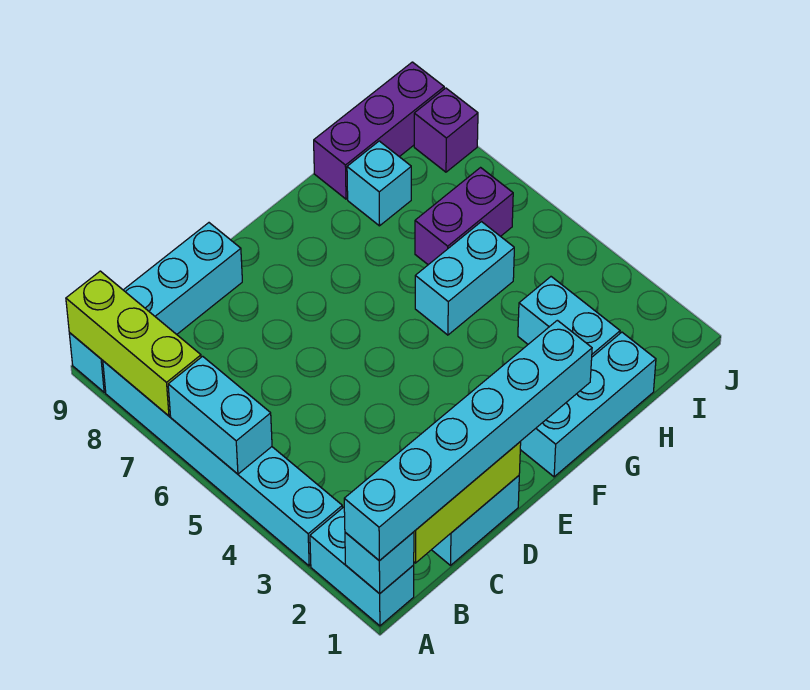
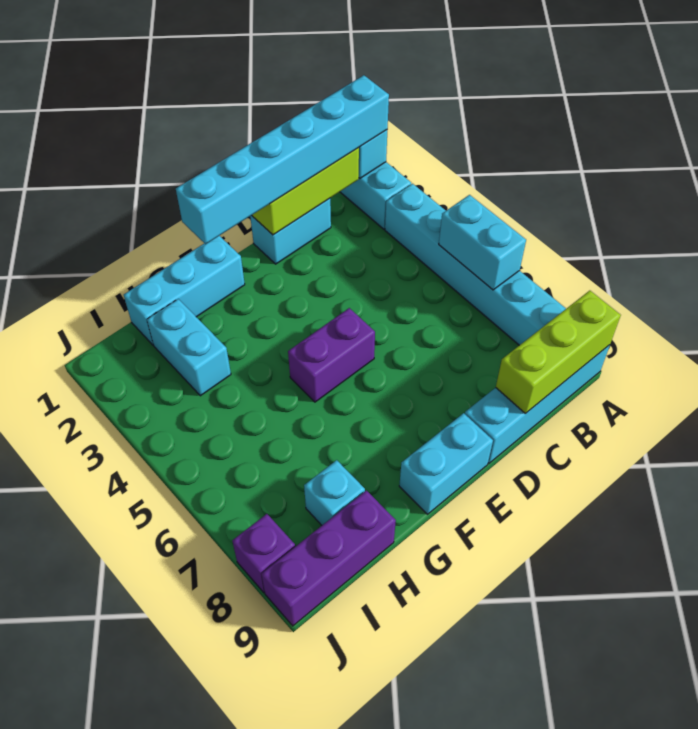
lime brick A7:A9 level 2 -> lime brick A9:C9 level 2
cyan brick G5:H5 level 1 -> cyan brick E9:F9 level 1
purple brick H6:I6 level 1 -> purple brick E5:F5 level 1

